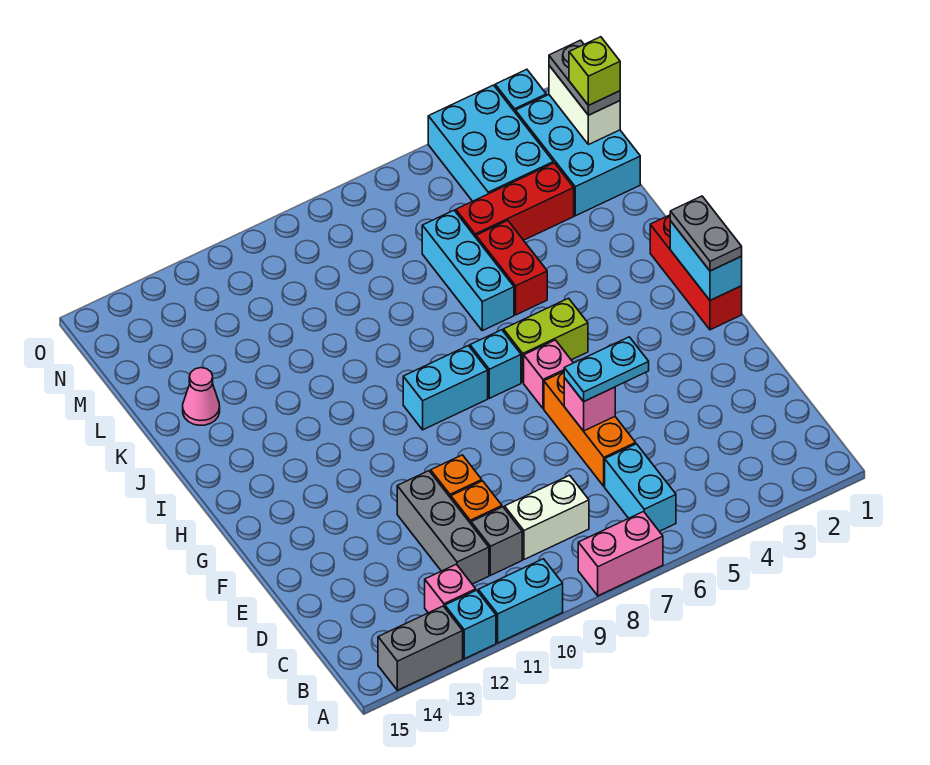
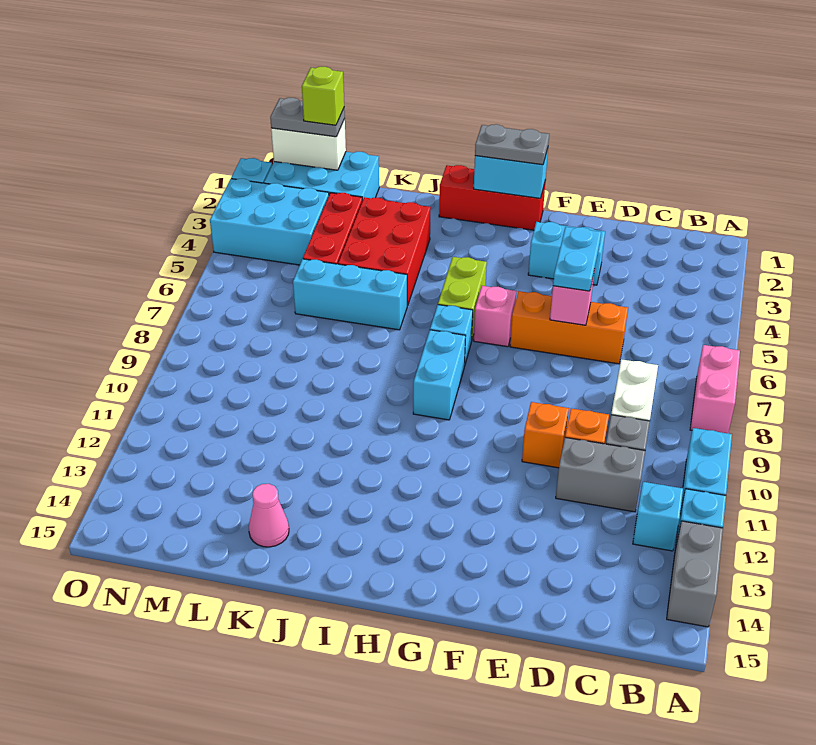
cyan brick B6:C6 level 1 -> cyan brick E3:F3 level 1
pink brick B12 level 1 -> cyan brick B12 level 1
grey brick C11:E11 level 1 -> grey brick C11:D11 level 1
red brick J5:K5 level 1 -> red brick J3:K5 level 1

